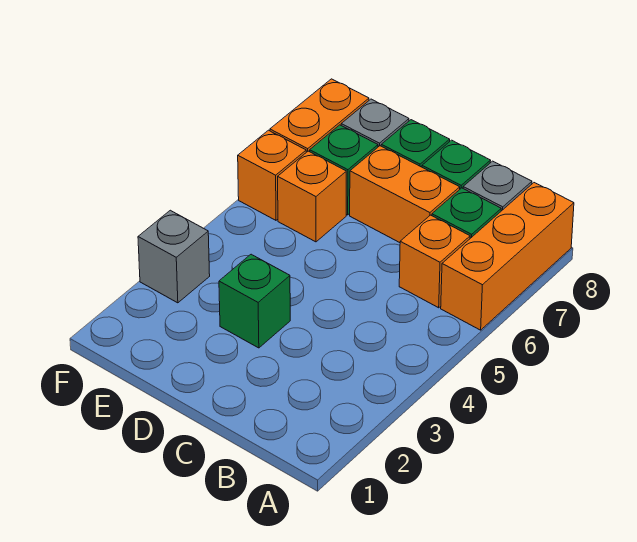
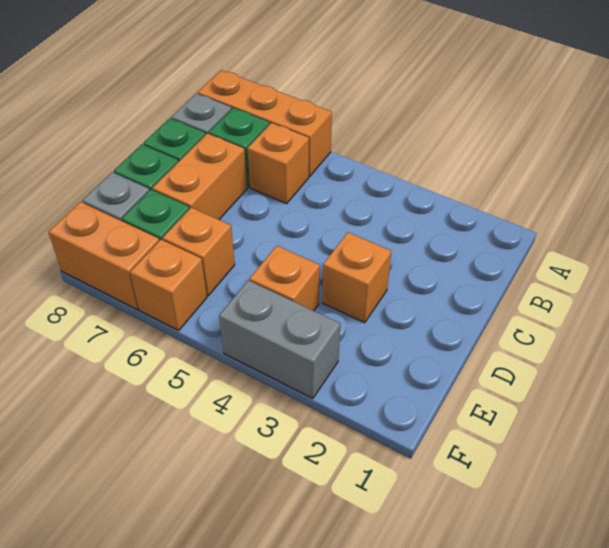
green brick D3 level 1 -> orange brick D3 level 1
none -> orange brick E4 level 1
grey brick F3 level 1 -> grey brick F3:F4 level 1

